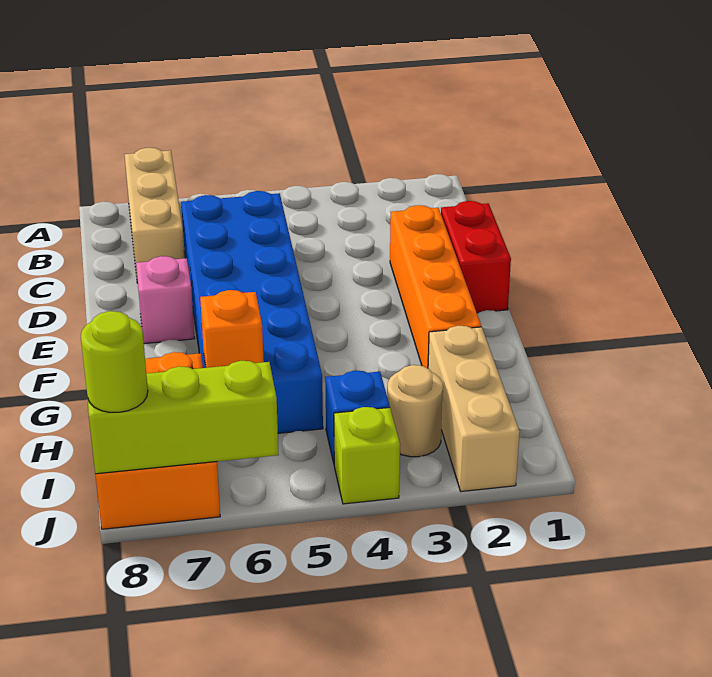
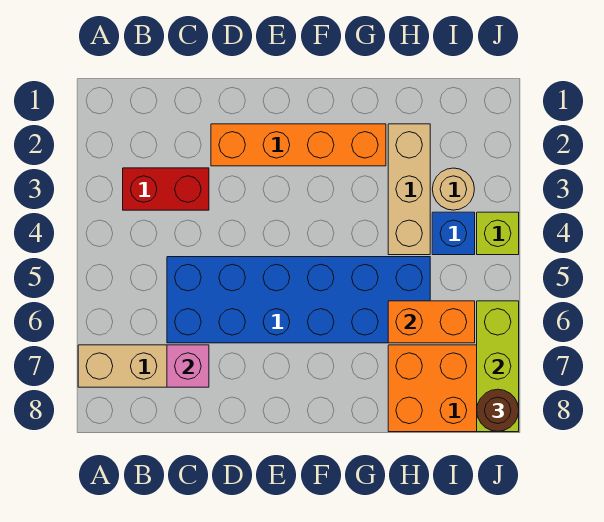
red brick D1:E1 level 1 -> red brick B3:C3 level 1
pink brick E7 level 1 -> pink brick C7 level 2
tan brick H2:J2 level 1 -> tan brick H2:H4 level 1
orange brick H6 level 2 -> orange brick H6:I6 level 2
lime round brick J8 level 3 -> brown round brick J8 level 3

